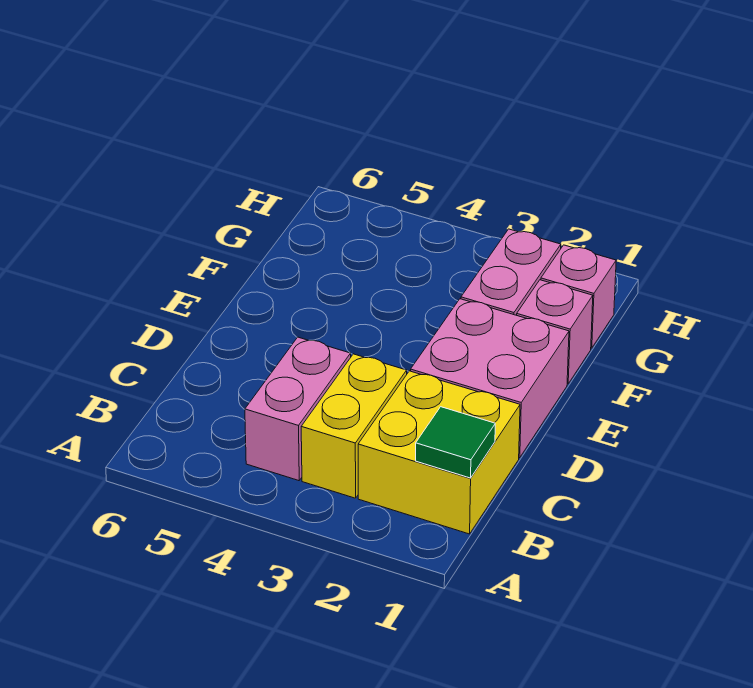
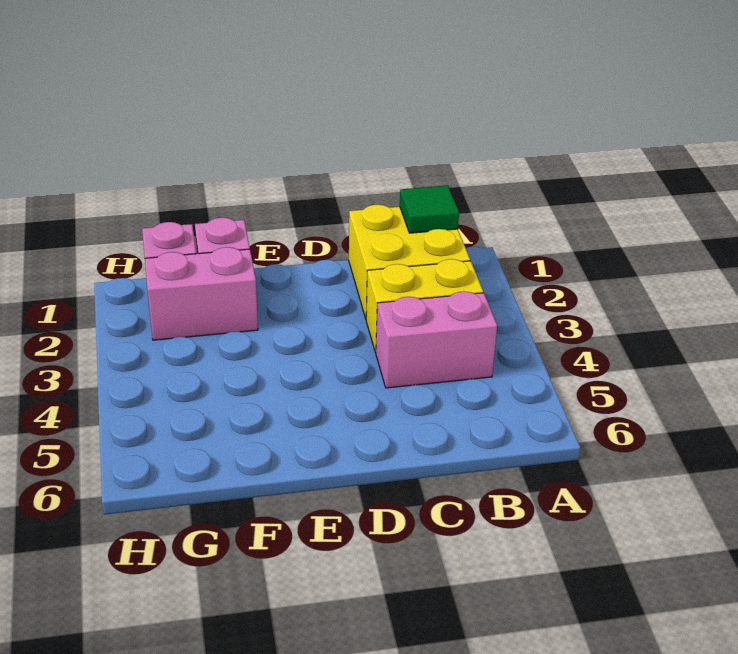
pink brick D1:E2 level 1 -> none

